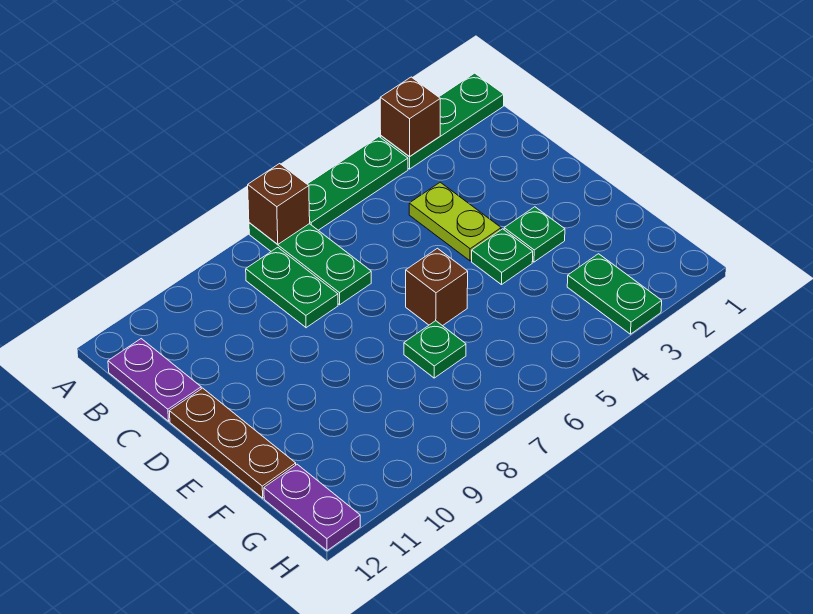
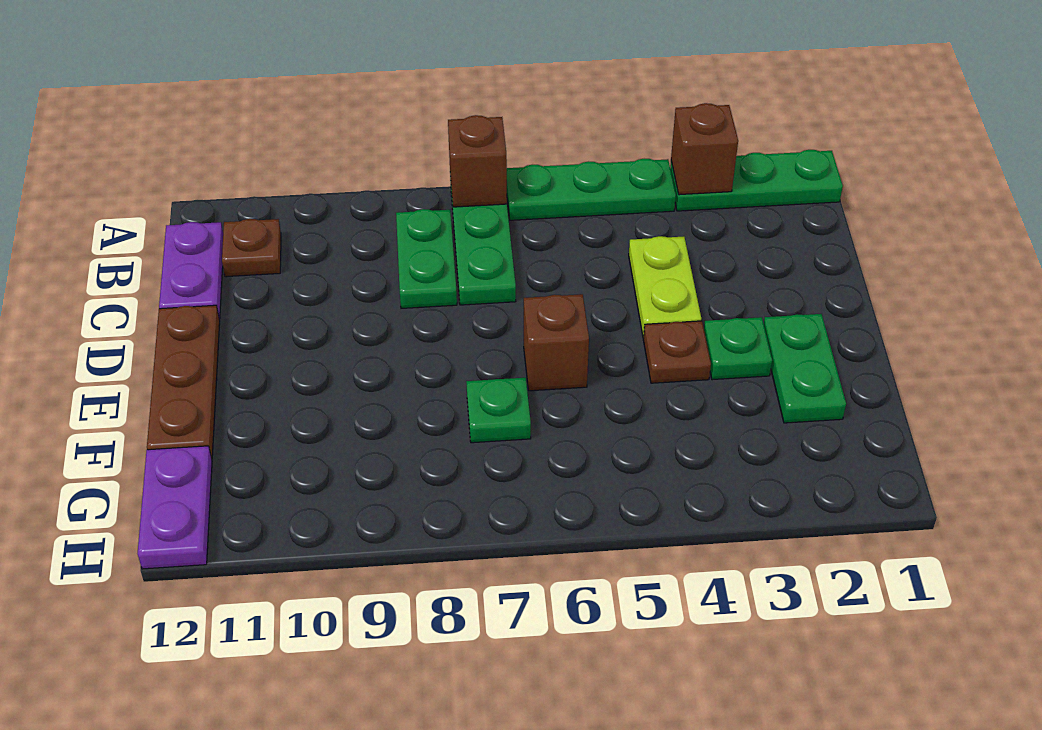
none -> brown plate B11 level 1
green plate E4 level 1 -> brown plate E4 level 1
green plate G3:H3 level 1 -> green plate E2:F2 level 1

